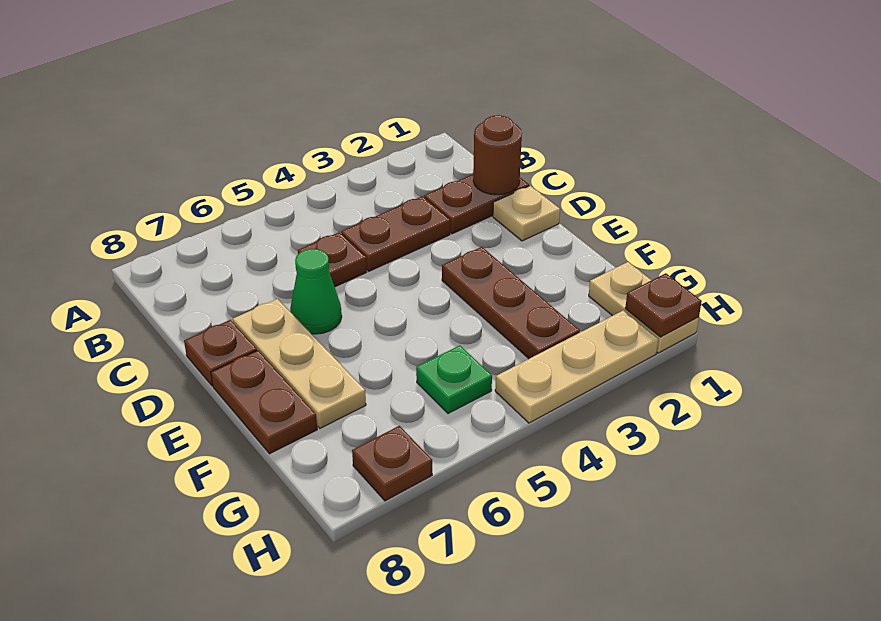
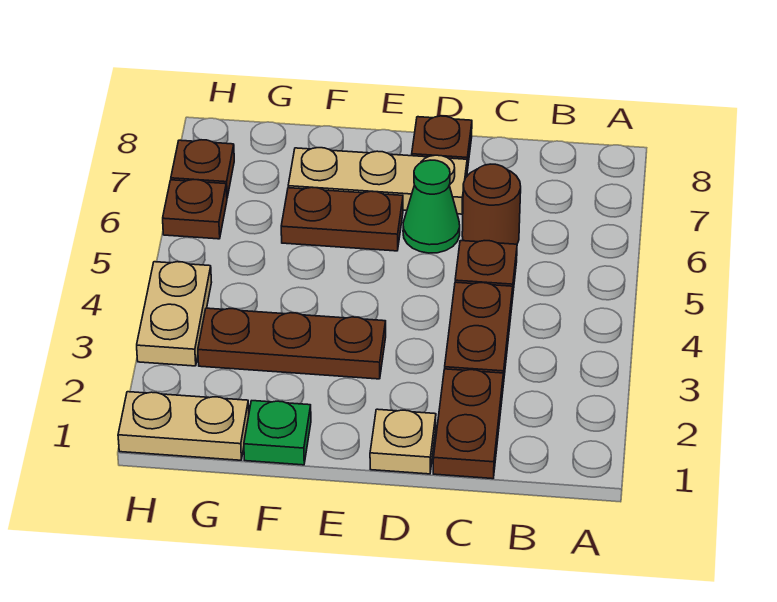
brown round brick C1 level 2 -> brown round brick C6 level 1
brown plate E8:F8 level 1 -> brown plate E6:F6 level 1
green plate G5 level 1 -> green plate F1 level 1
brown plate H1 level 2 -> brown plate H6 level 1
tan plate H2:H4 level 1 -> tan plate H3:H4 level 1

